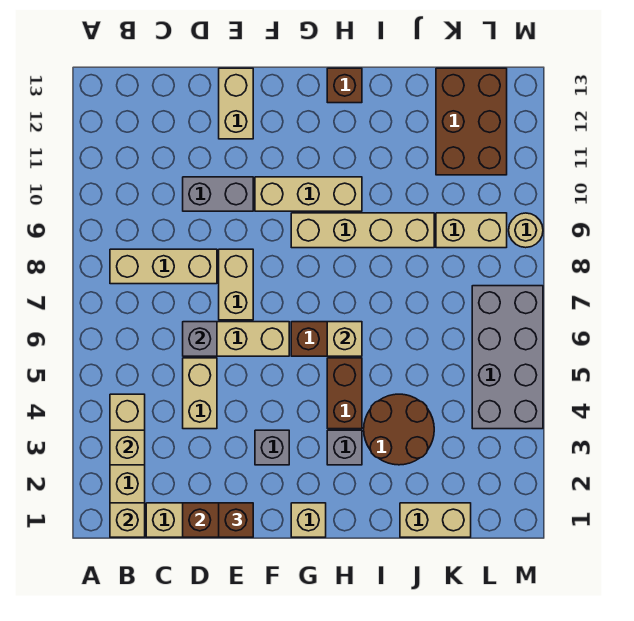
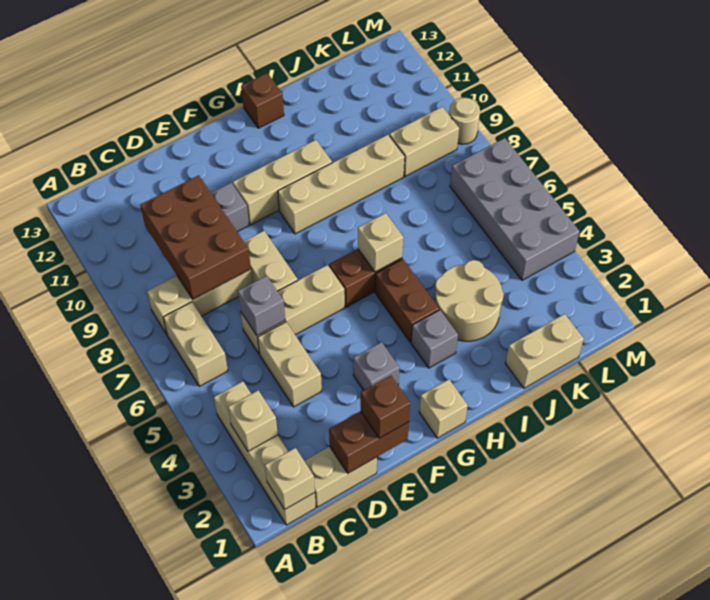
tan brick E12:E13 level 1 -> tan brick B6:B7 level 1
brown round brick I3:J4 level 1 -> tan round brick I3:J4 level 1
brown brick K11:L13 level 1 -> brown brick C8:D10 level 2

